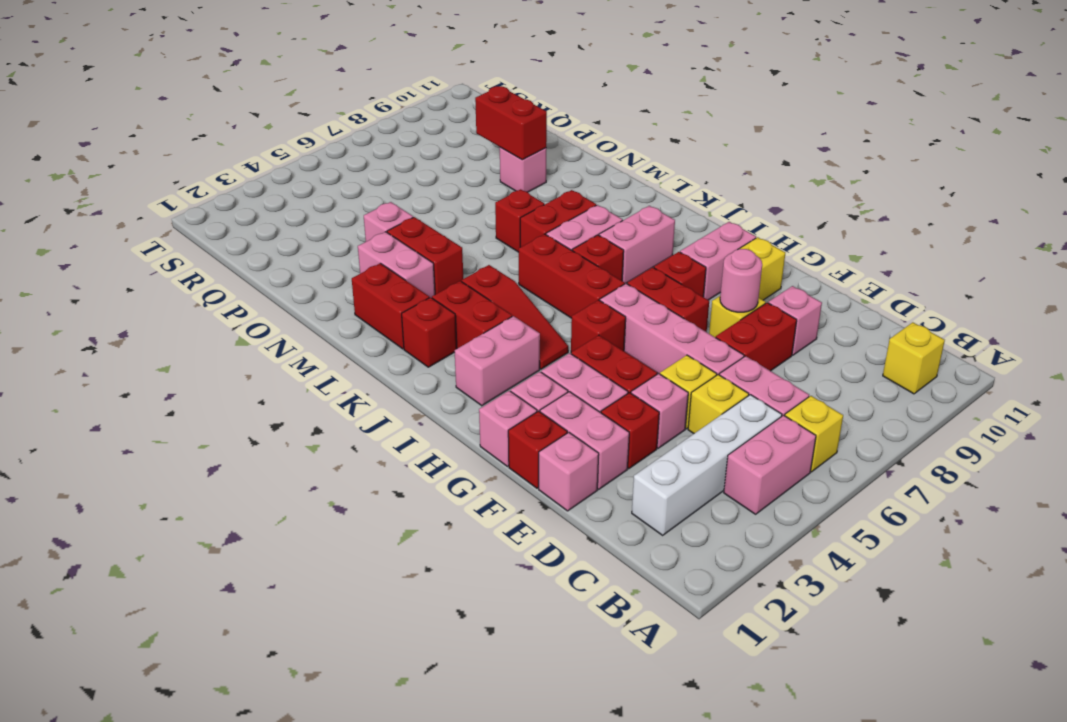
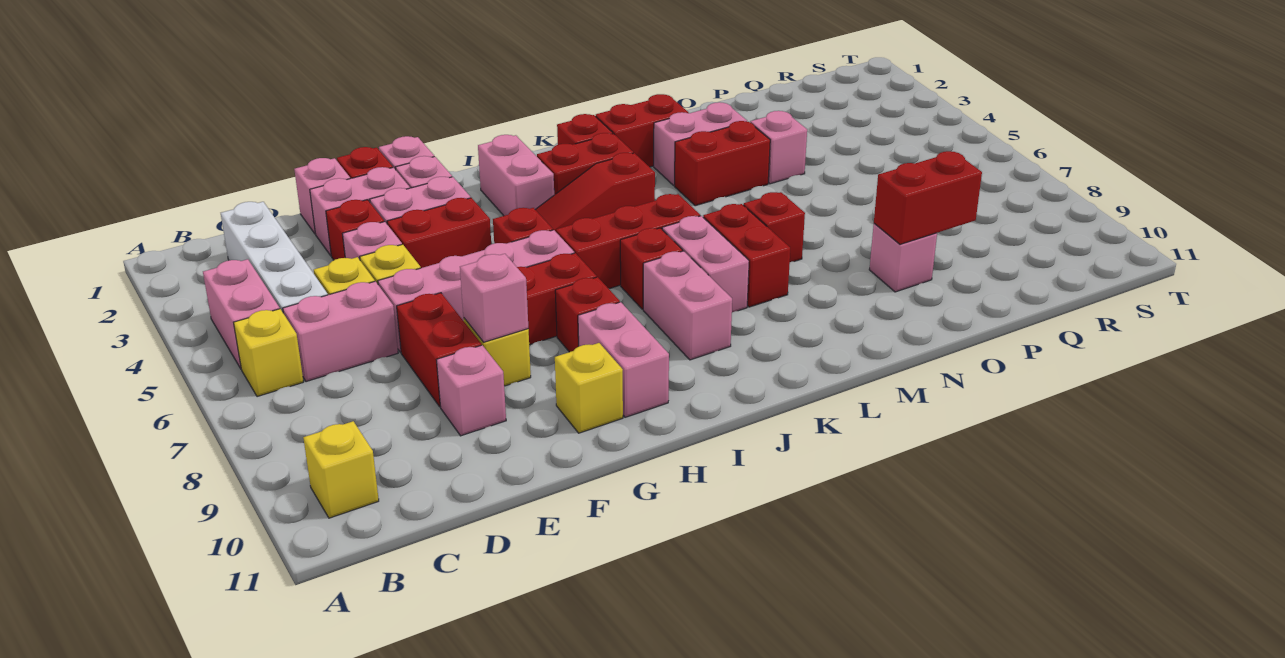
pink round brick F8 level 2 -> pink brick F8 level 2

